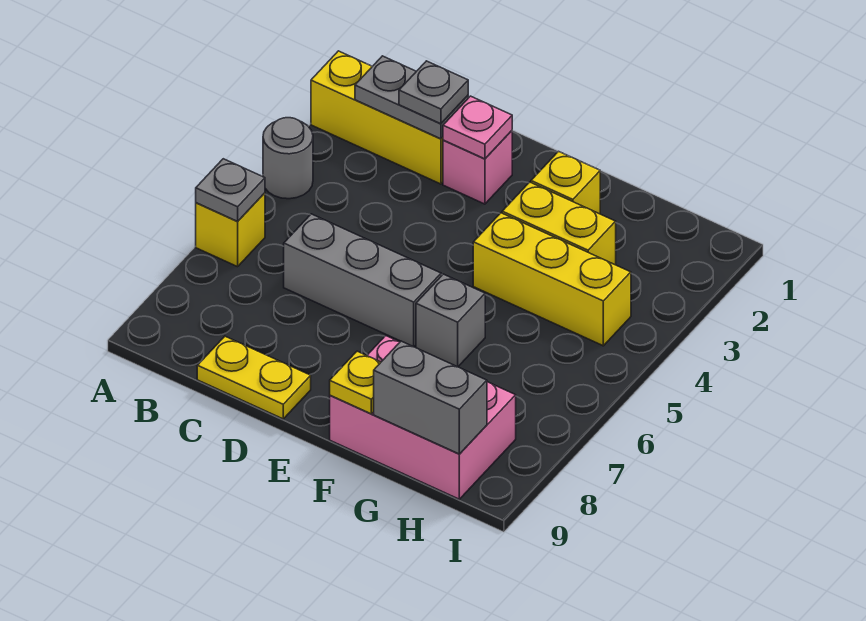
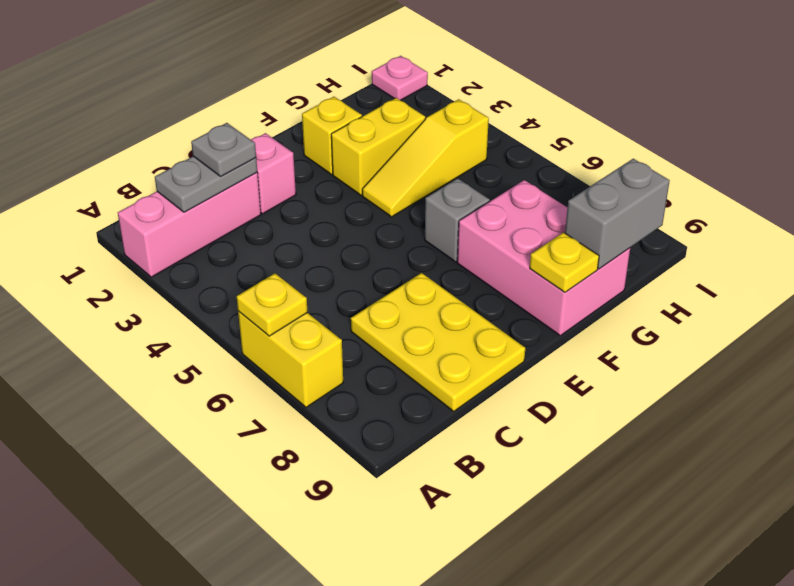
yellow brick A2:C2 level 1 -> pink brick A2:C2 level 1
grey round brick A4 level 1 -> none
yellow brick A6 level 1 -> yellow brick A6:A7 level 1
grey plate A6 level 2 -> yellow plate A6 level 2
grey brick C6:E6 level 1 -> none
yellow plate C9:D9 level 1 -> yellow plate C7:D9 level 1
pink plate D2 level 2 -> pink plate I1 level 1
yellow brick F4:H4 level 1 -> yellow slope F4:H4 level 1 top H
pink brick F8:H9 level 1 -> pink brick F7:G9 level 1

